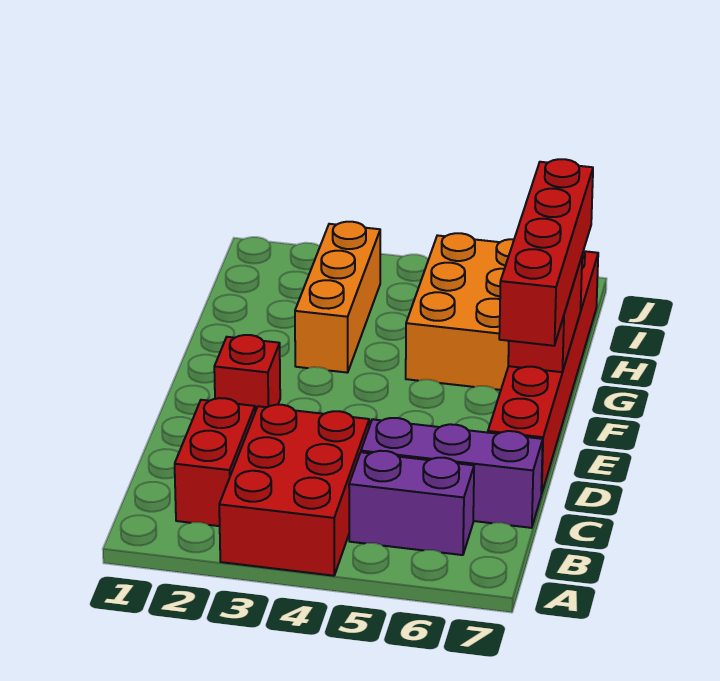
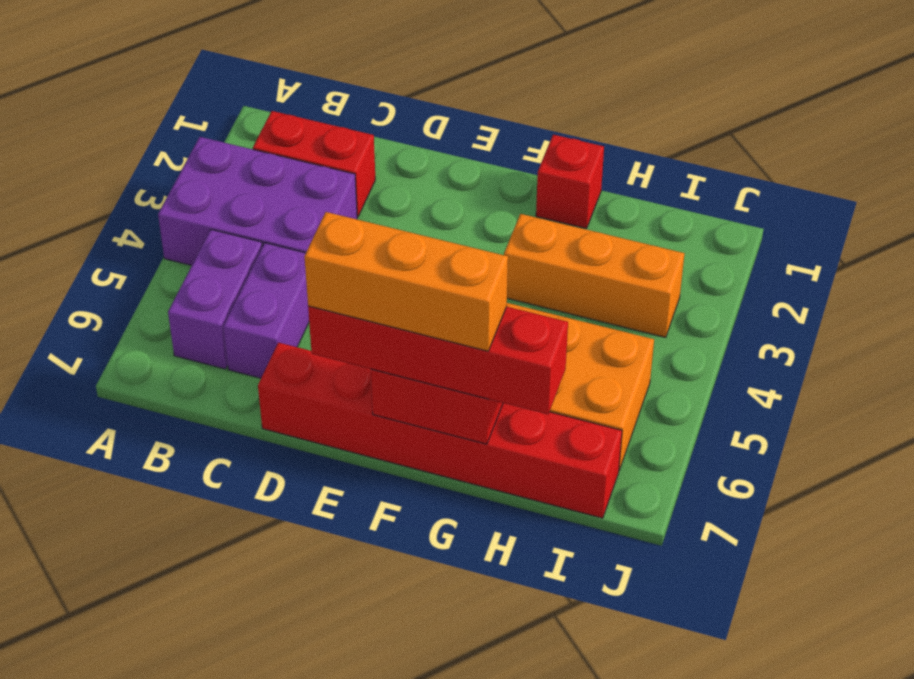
red brick A3:C4 level 1 -> purple brick A3:C4 level 1
purple brick C5:C7 level 1 -> purple brick C5:C6 level 1
red brick E2 level 1 -> red brick G1 level 1
none -> orange brick E7:G7 level 4

